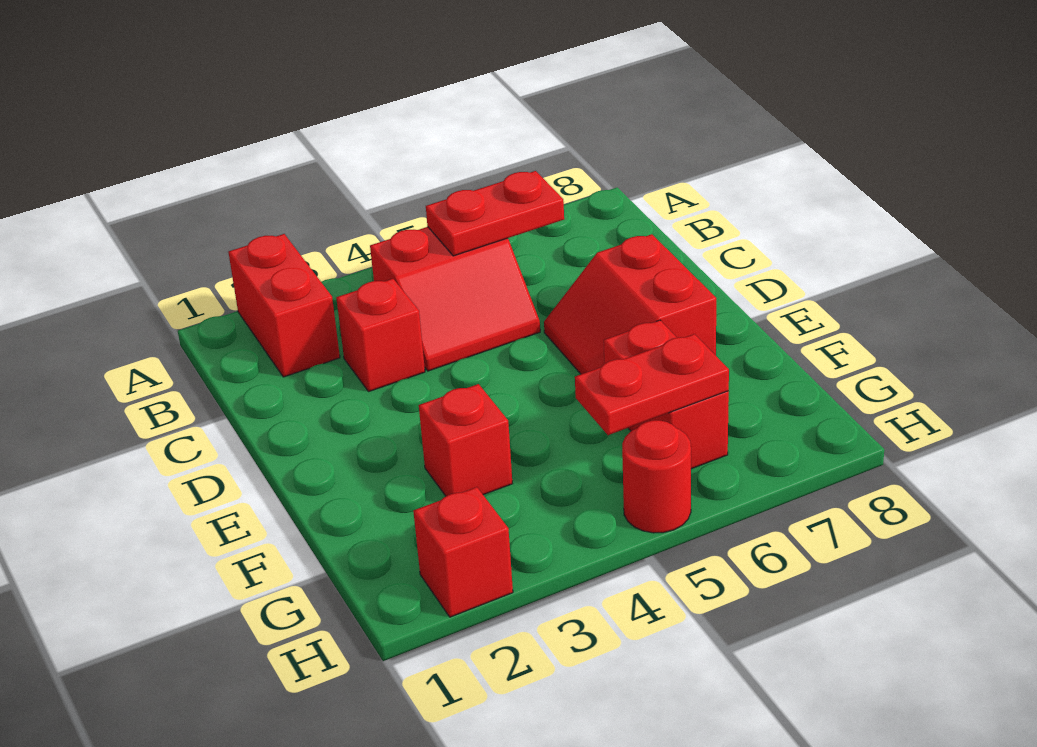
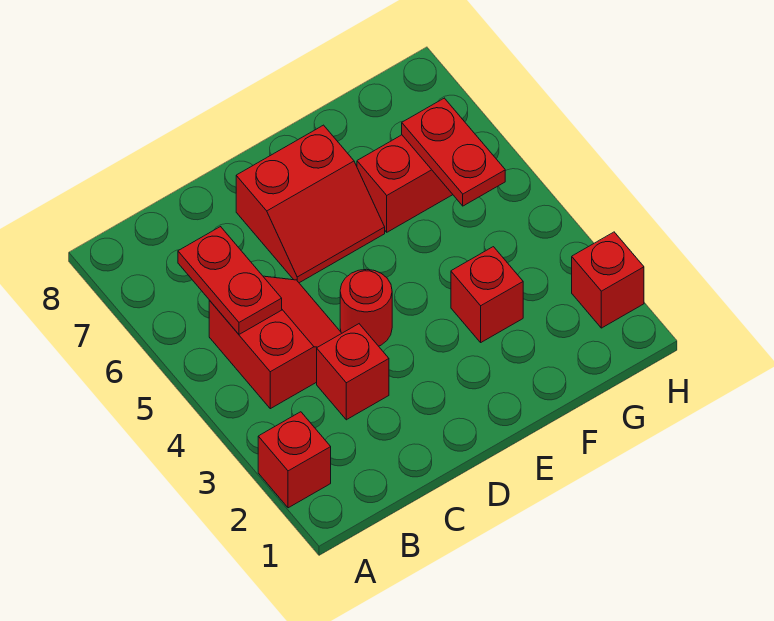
red brick A2:B2 level 1 -> red brick A2 level 1
red round brick H5 level 1 -> red round brick D4 level 1

